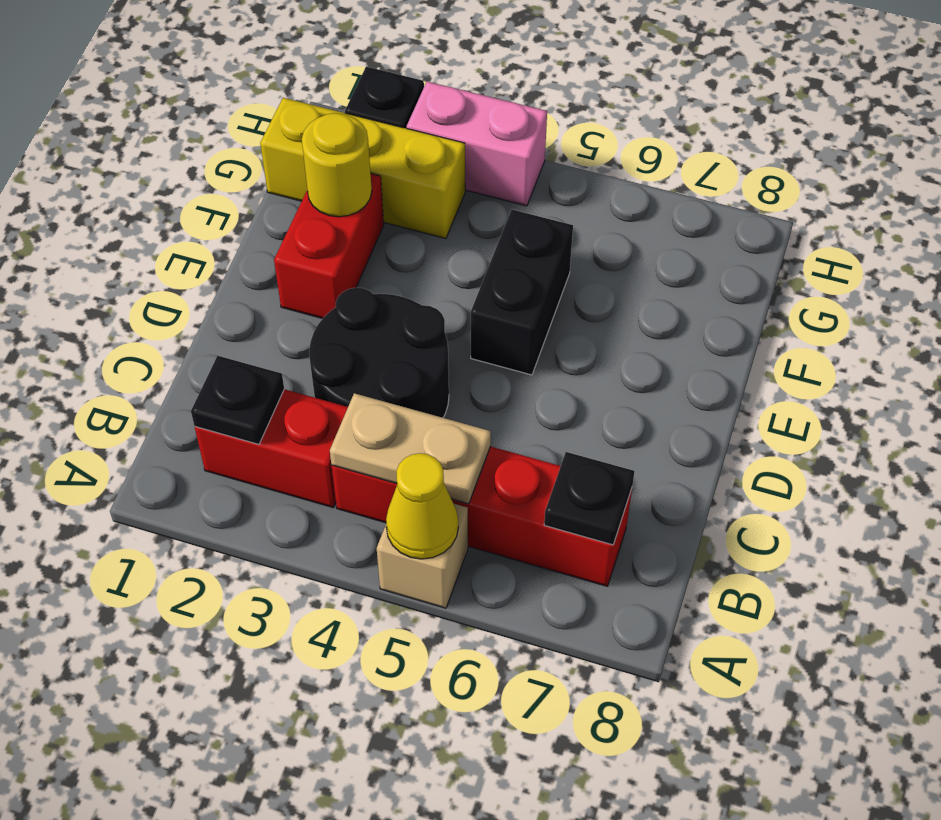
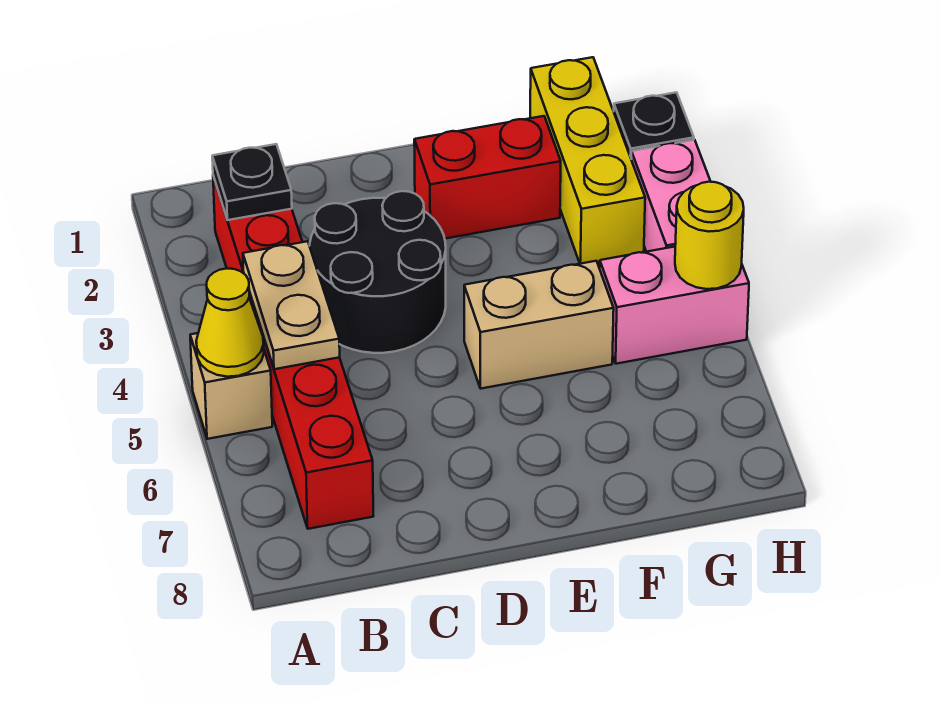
black plate B7 level 2 -> none
black brick E5:F5 level 1 -> tan brick E5:F5 level 1
yellow round brick F2 level 2 -> yellow round brick H5 level 2
none -> pink brick G5:H5 level 1

